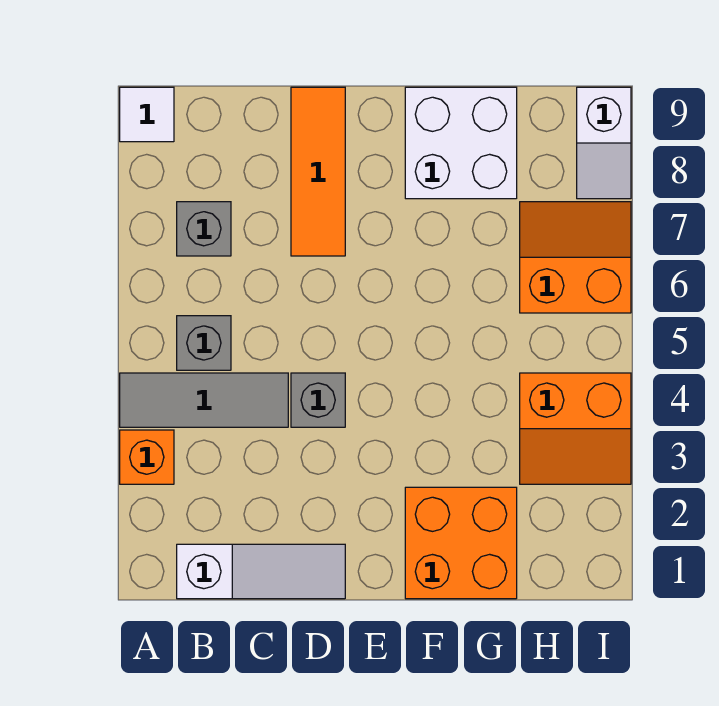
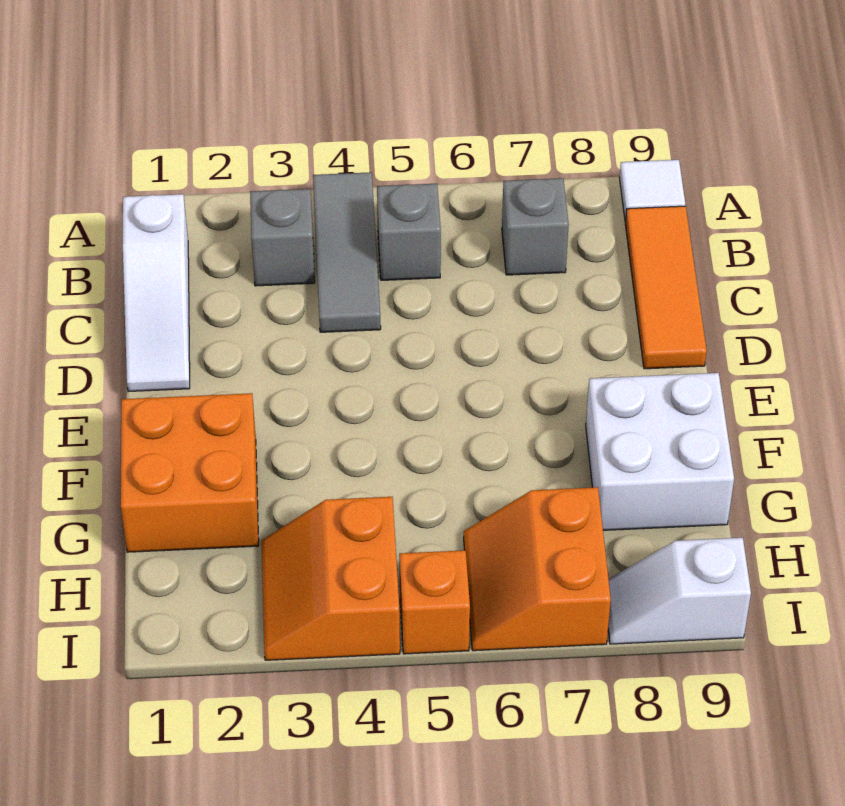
orange brick A3 level 1 -> orange brick I5 level 1
grey brick D4 level 1 -> grey brick B3 level 1
orange tile D7:D9 level 1 -> orange tile B9:D9 level 1
orange slope H6:I7 level 1 top 6 -> orange slope H6:I7 level 1 top 7

